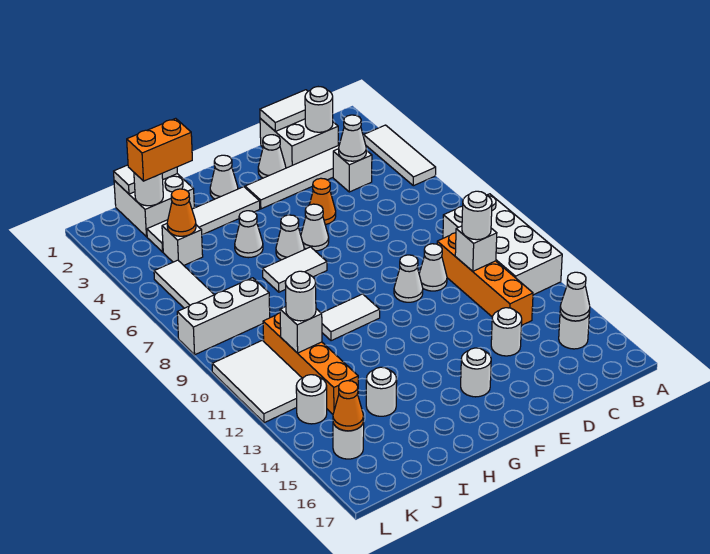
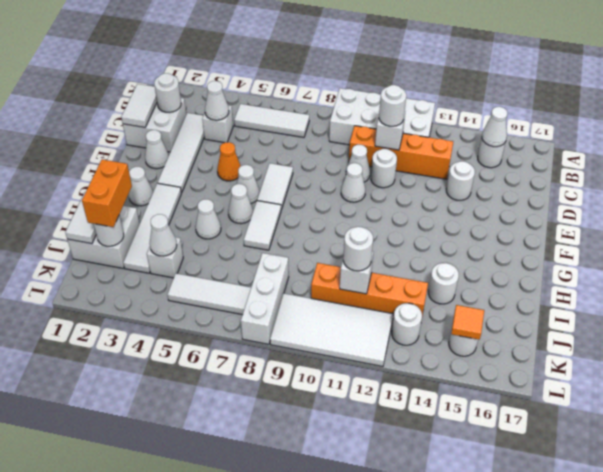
white tile A3:A5 level 1 -> white tile B5:B7 level 1
white round brick F15 level 1 -> white round brick D11 level 1
white tile G10:H10 level 1 -> white tile E7:F7 level 1
orange cone J4 level 2 -> white cone J4 level 2
white tile K10:L12 level 1 -> white tile K9:L12 level 1
orange cone K15 level 2 -> orange tile K15 level 2

